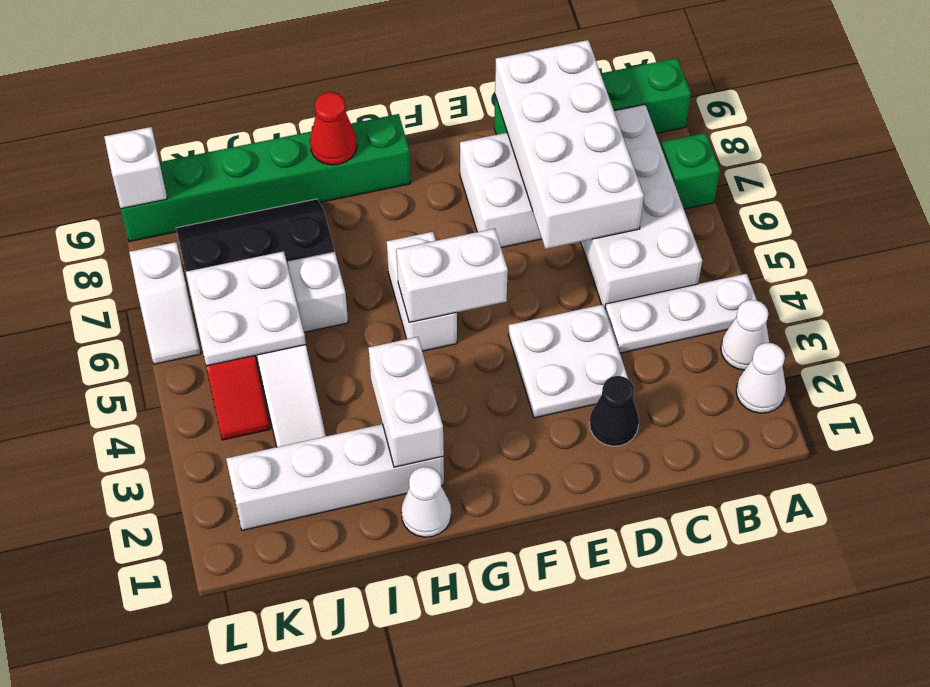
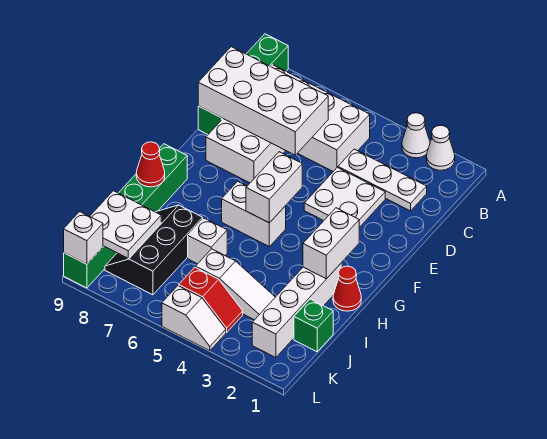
white plate A4:C4 level 1 -> white plate C2:C4 level 1
green brick A7 level 1 -> green brick J1 level 1
black cone D2 level 1 -> none
white cone H1 level 1 -> red cone H1 level 1
white brick H2:H3 level 2 -> white brick G2:H2 level 2
white plate J5:K6 level 2 -> white plate J8:K9 level 2
white slope L6:L7 level 1 top 7 -> white slope L4:L5 level 1 top 5

